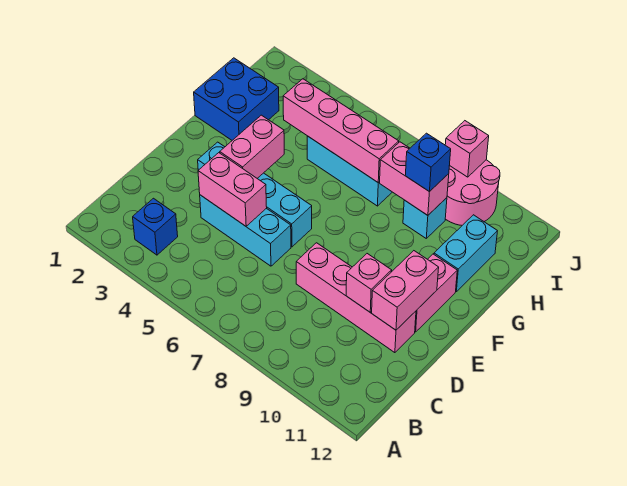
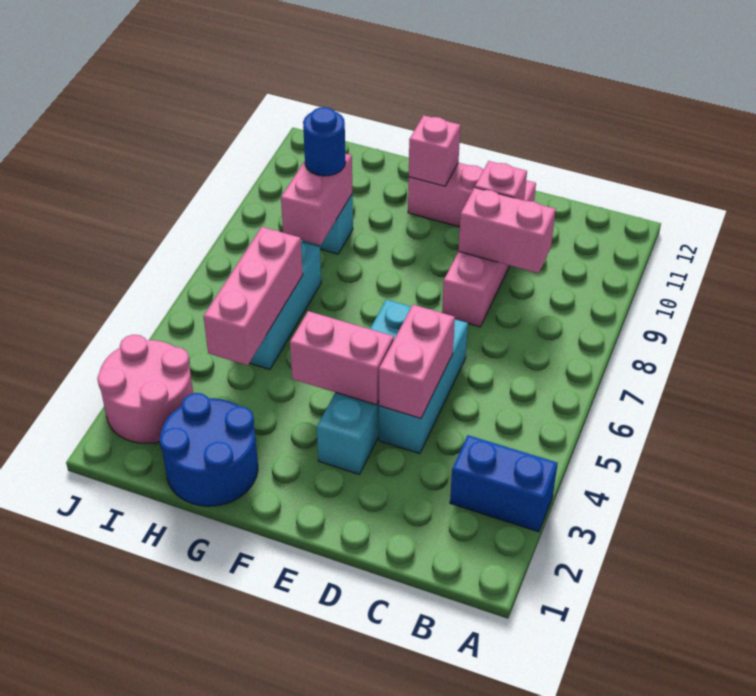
blue brick B3 level 1 -> blue brick A3:B3 level 1
pink brick D11:E11 level 2 -> pink brick C9:D9 level 2
blue brick G1:H2 level 1 -> blue round brick G1:H2 level 1
cyan brick G11:H11 level 1 -> none
pink brick H4:H7 level 2 -> pink brick H4:H6 level 2
blue brick H9 level 3 -> blue round brick H9 level 3
pink round brick I9:J10 level 1 -> pink round brick I2:J3 level 1
pink brick J9 level 2 -> pink brick F11 level 2

